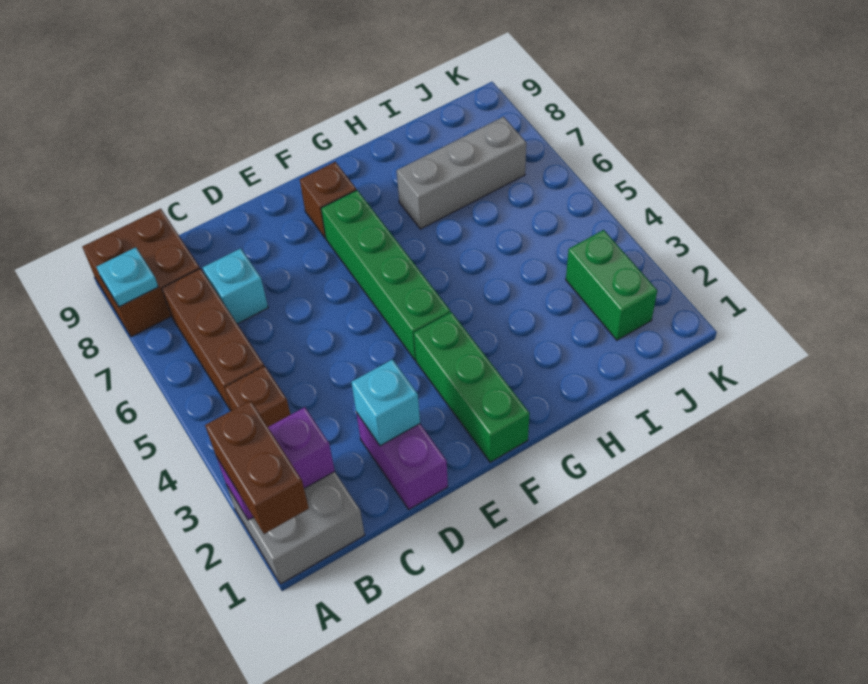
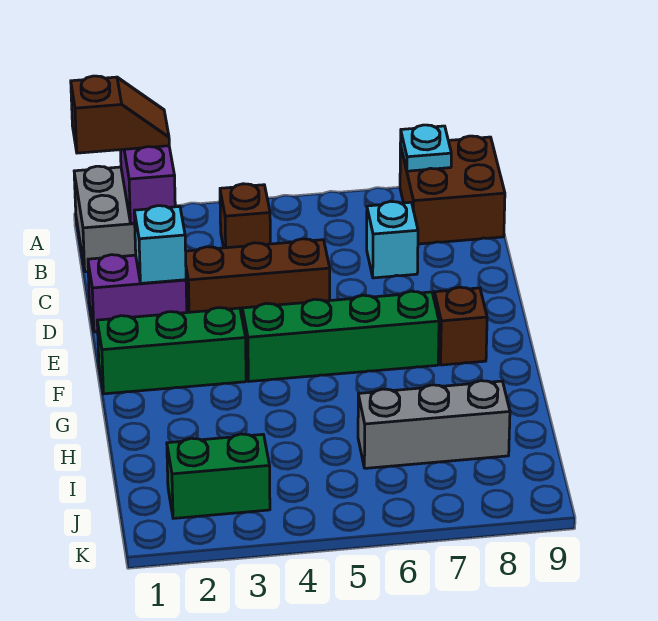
brown brick A1:A2 level 3 -> brown slope A1:A2 level 3 top 1
brown brick B5:B7 level 1 -> brown brick D3:D5 level 1
grey brick H7:J7 level 1 -> grey brick I6:I8 level 1

